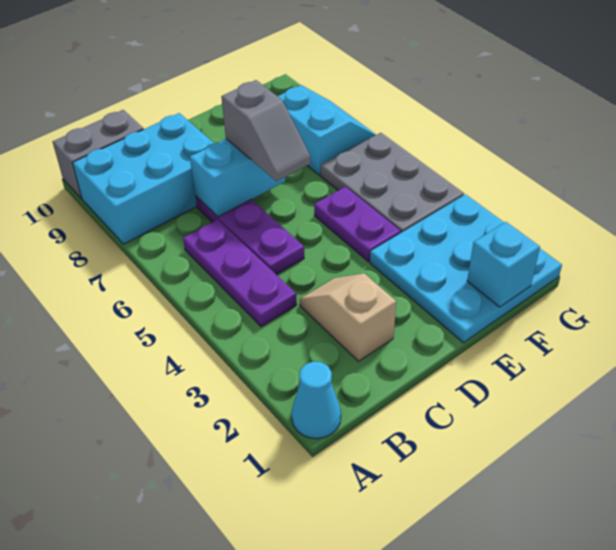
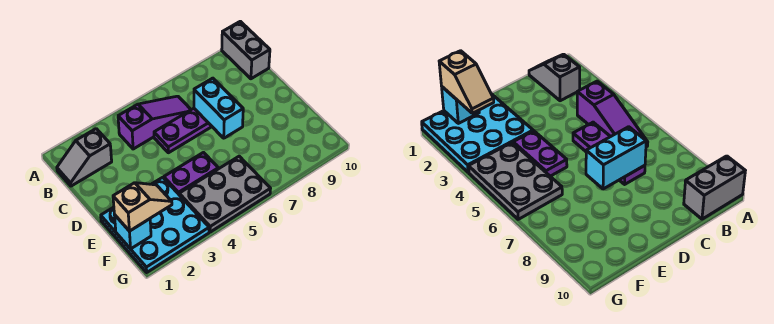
cyan cone A1 level 1 -> none
cyan brick A8:C9 level 1 -> none
purple plate B4:B6 level 1 -> purple slope B4:B6 level 1 top 4
tan slope C2:C3 level 1 top 2 -> tan slope F1:F2 level 3 top 1
grey slope D6:D7 level 3 top 7 -> grey slope B1:B2 level 1 top 2
cyan slope F7:G8 level 1 top F -> none

